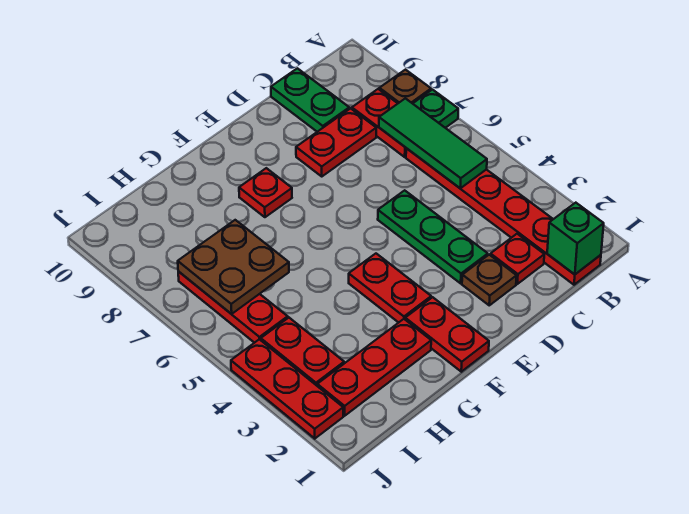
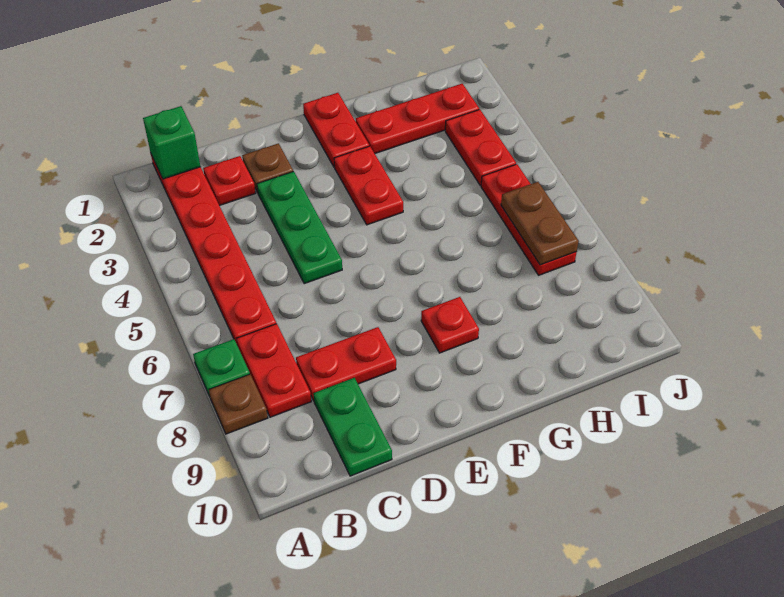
green tile B5:B7 level 2 -> none
brown plate H6:I7 level 2 -> brown plate I6:I7 level 2
red plate J2:J4 level 1 -> none

